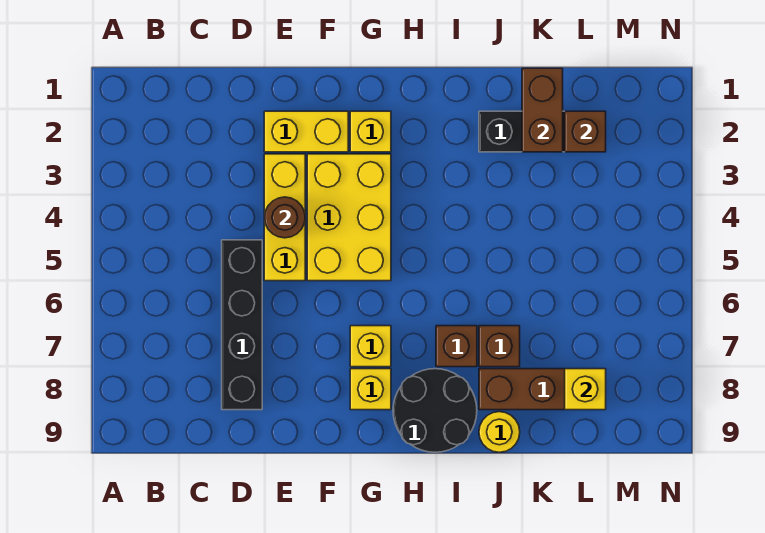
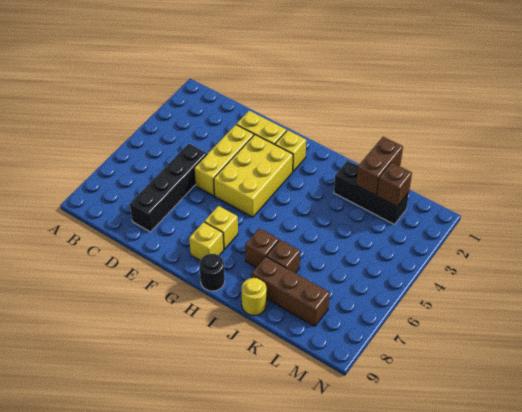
brown round brick E4 level 2 -> none
black round brick H8:I9 level 1 -> black round brick H9 level 1
yellow brick L8 level 2 -> none

